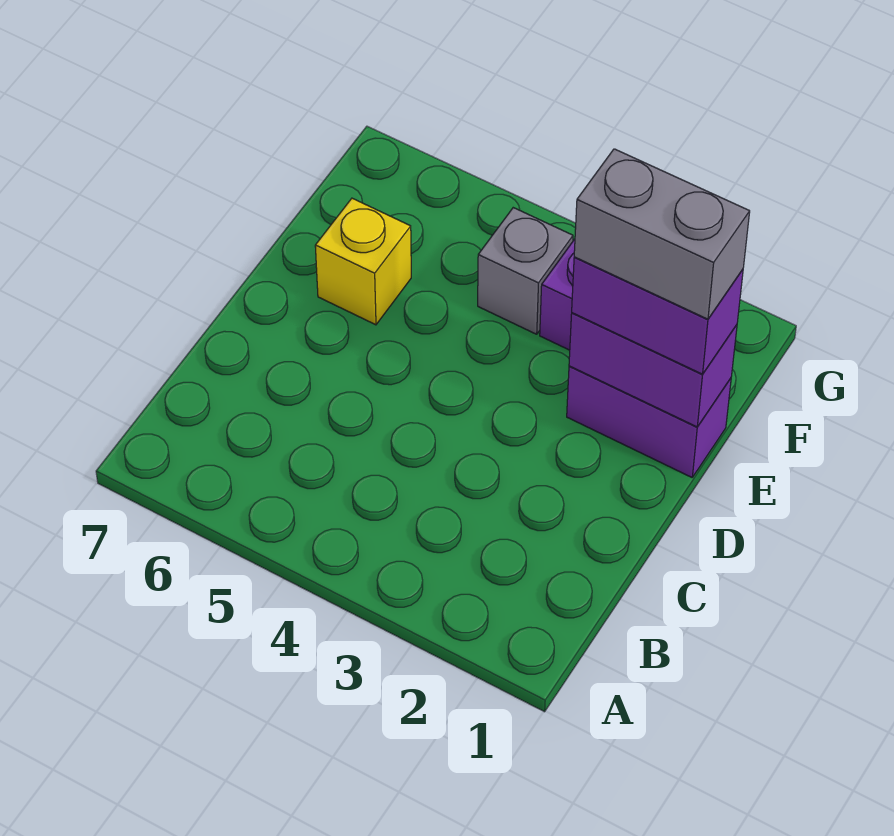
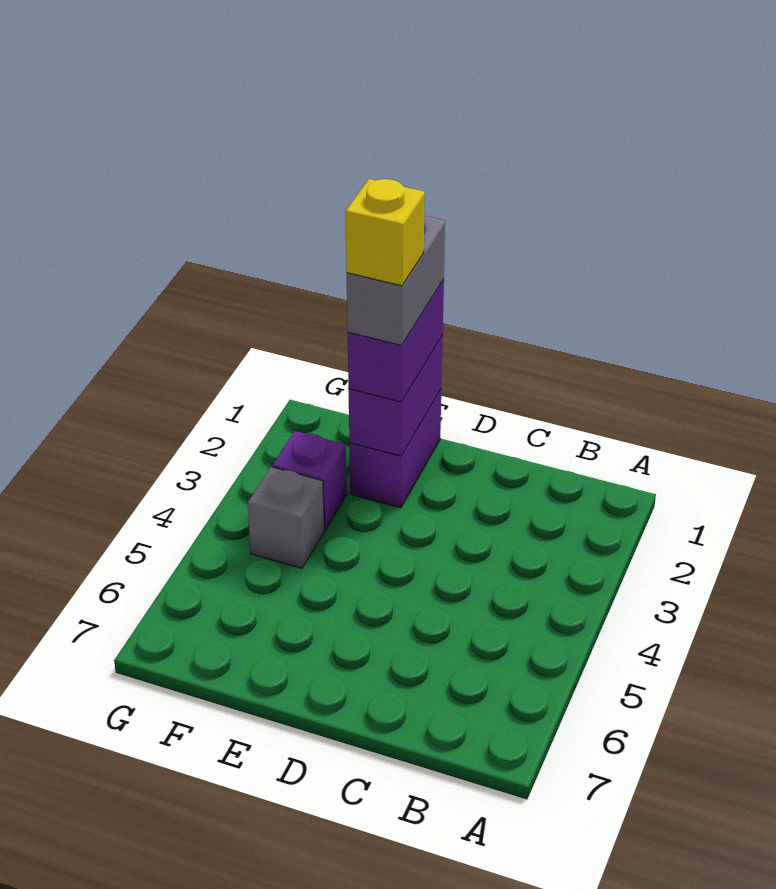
yellow brick E6 level 1 -> yellow brick E2 level 5

